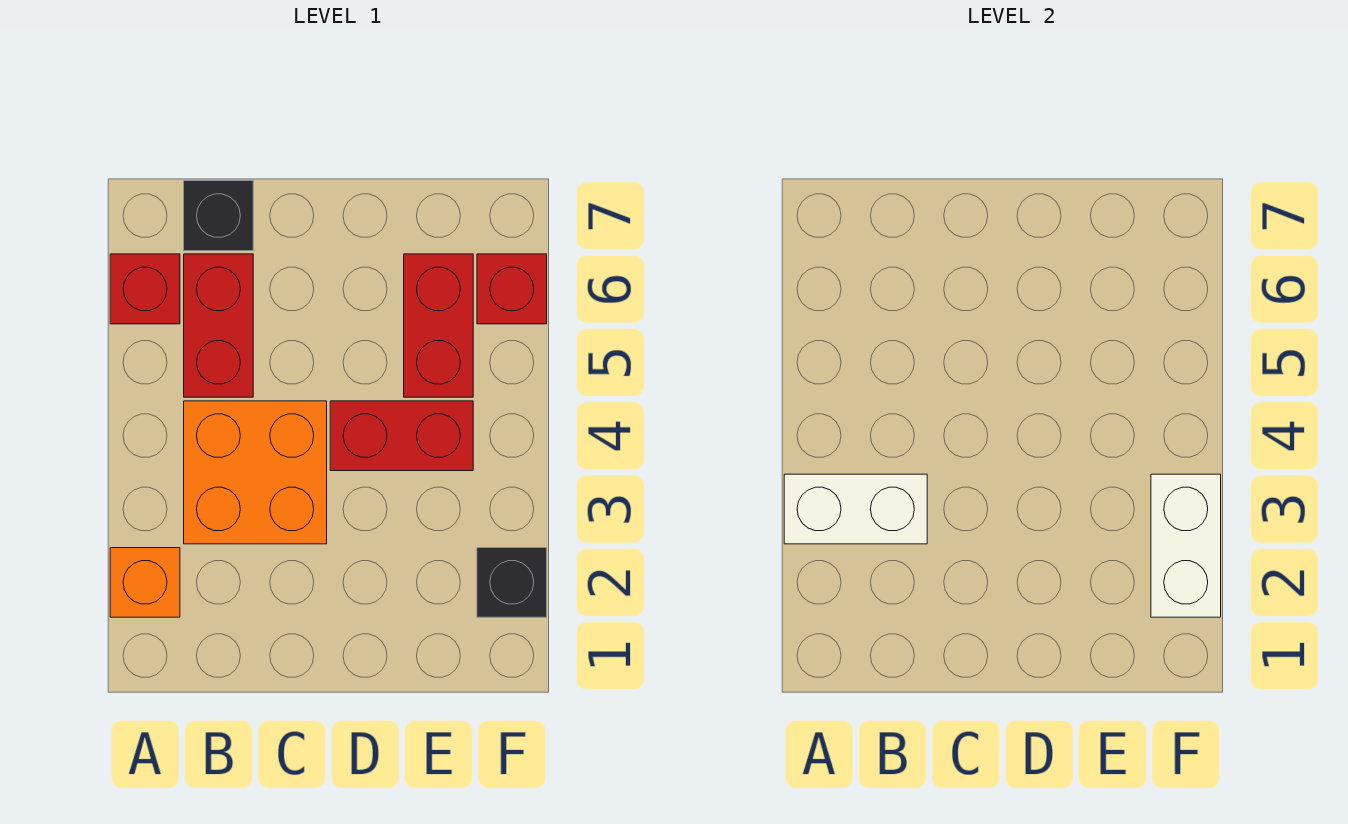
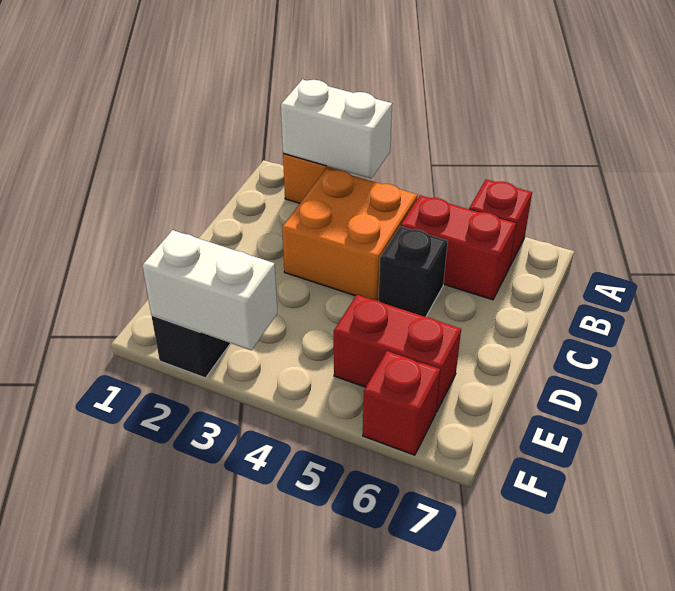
white brick A3:B3 level 2 -> white brick A2:A3 level 2
black brick B7 level 1 -> black brick C5 level 1
red brick D4:E4 level 1 -> none

